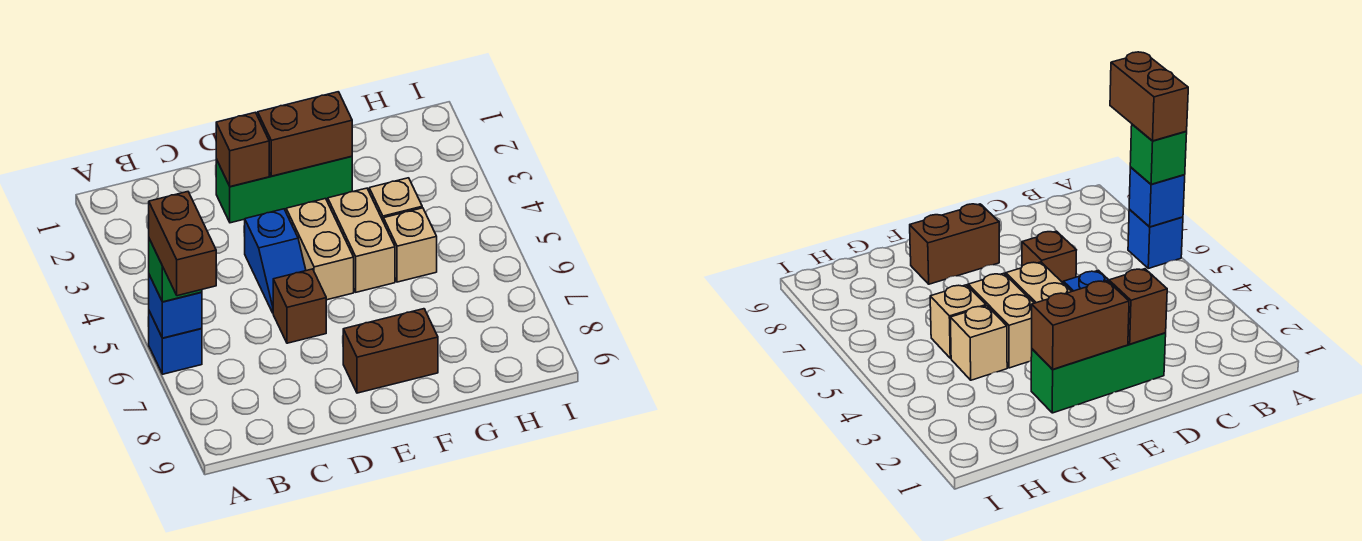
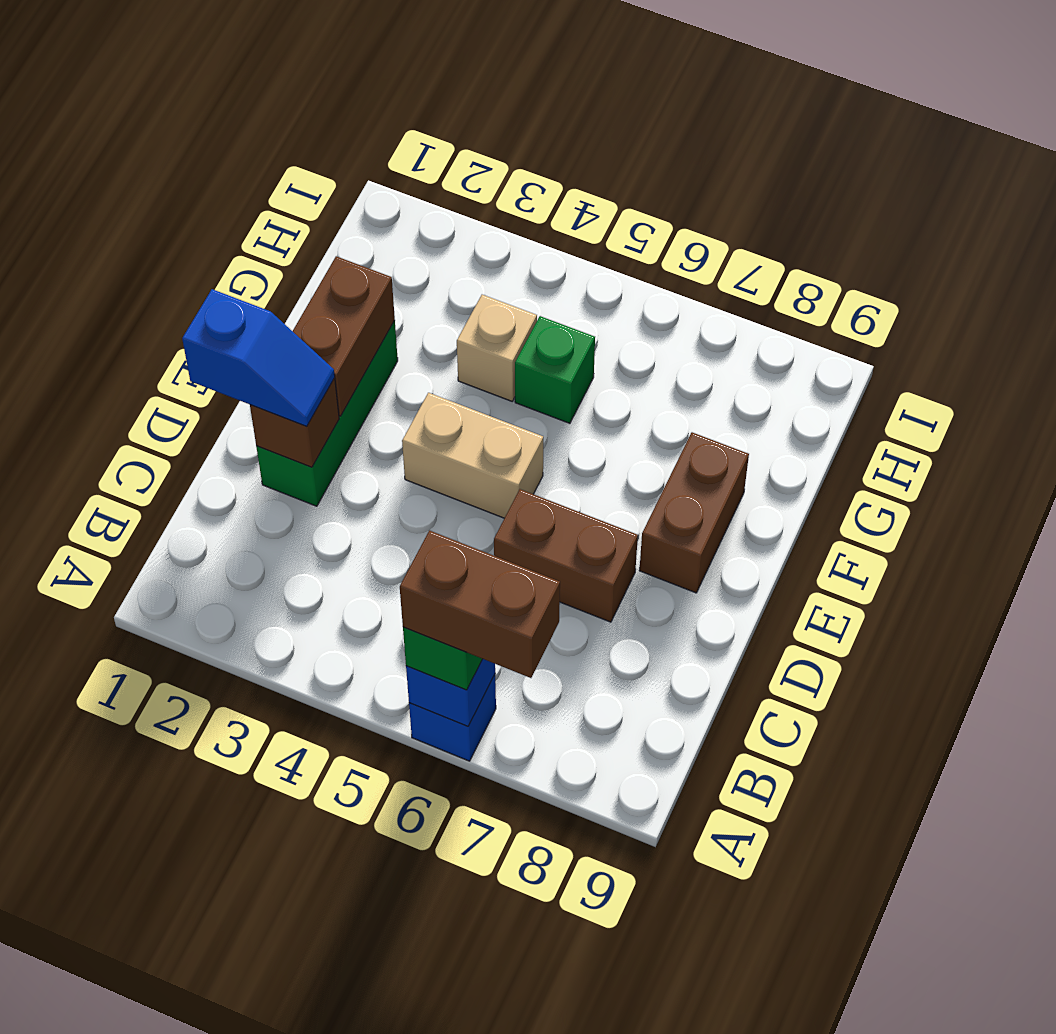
blue slope D4:D5 level 1 top 4 -> blue slope D1:D2 level 3 top 1
brown brick D6 level 1 -> brown brick D6:D7 level 1
tan brick F4:F5 level 1 -> none
tan brick G5 level 1 -> green brick G5 level 1

